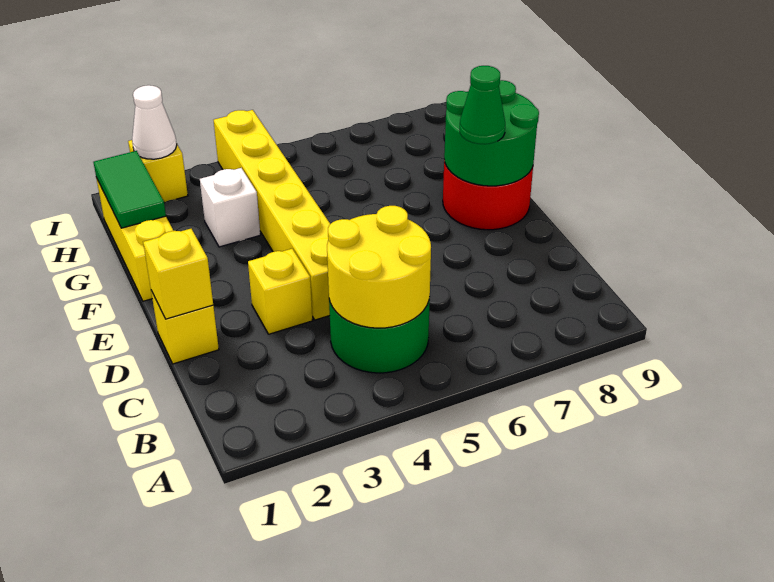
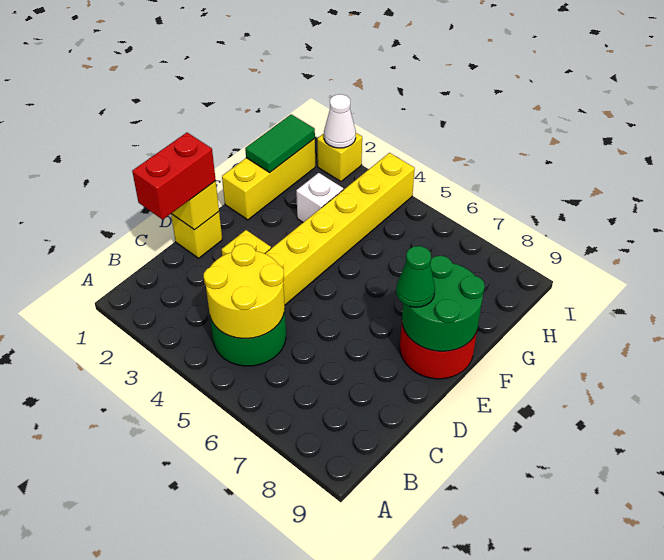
none -> red brick C1:D1 level 3

